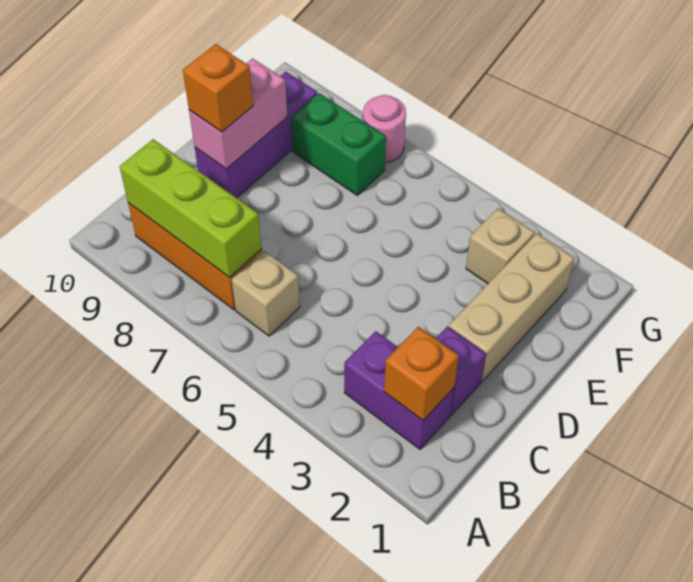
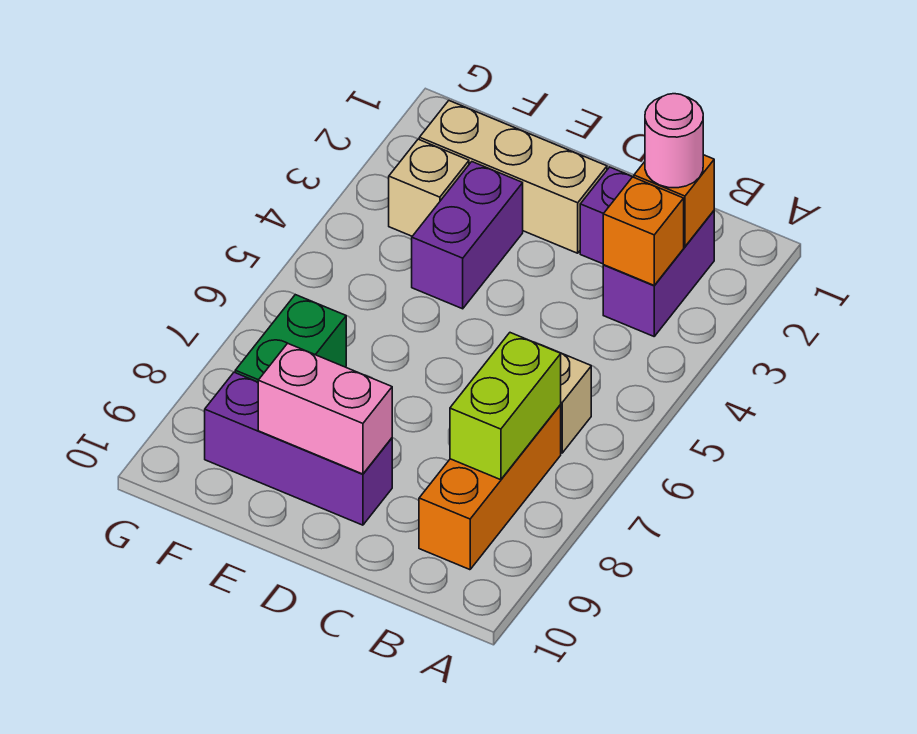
lime brick B7:B9 level 2 -> lime brick B7:B8 level 2
orange brick D9 level 3 -> orange brick B3 level 2
none -> purple brick E3:E4 level 1
pink round brick G7 level 1 -> pink round brick B2 level 3

